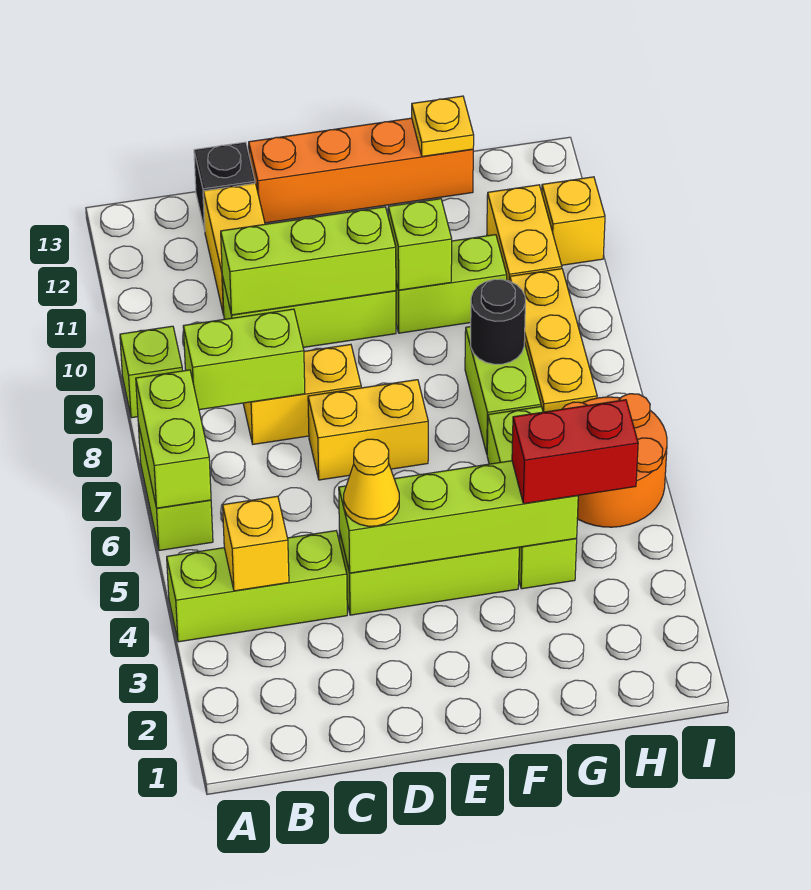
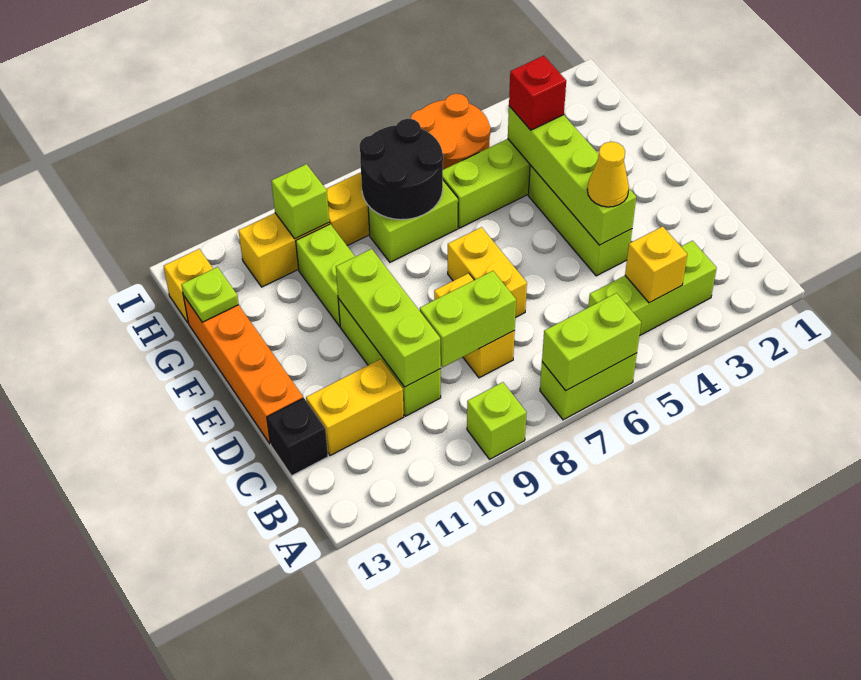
lime brick A4:C4 level 1 -> lime brick B3:B5 level 1
lime brick B8:C8 level 2 -> lime brick C8:C9 level 2
lime brick F10 level 2 -> lime brick H10 level 2
red brick G4:H4 level 3 -> red brick G4 level 3
black round brick G8 level 2 -> black round brick G7:H8 level 2
yellow plate G13 level 2 -> lime plate G13 level 2
yellow brick I11 level 1 -> yellow brick H13 level 1

